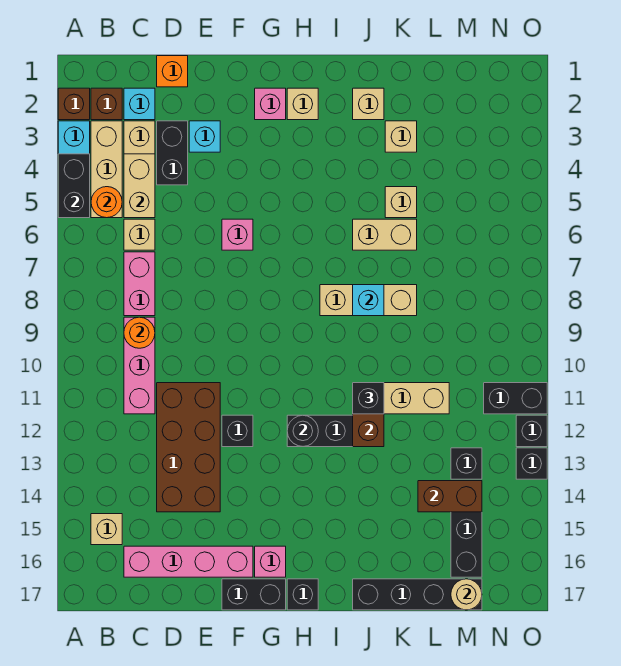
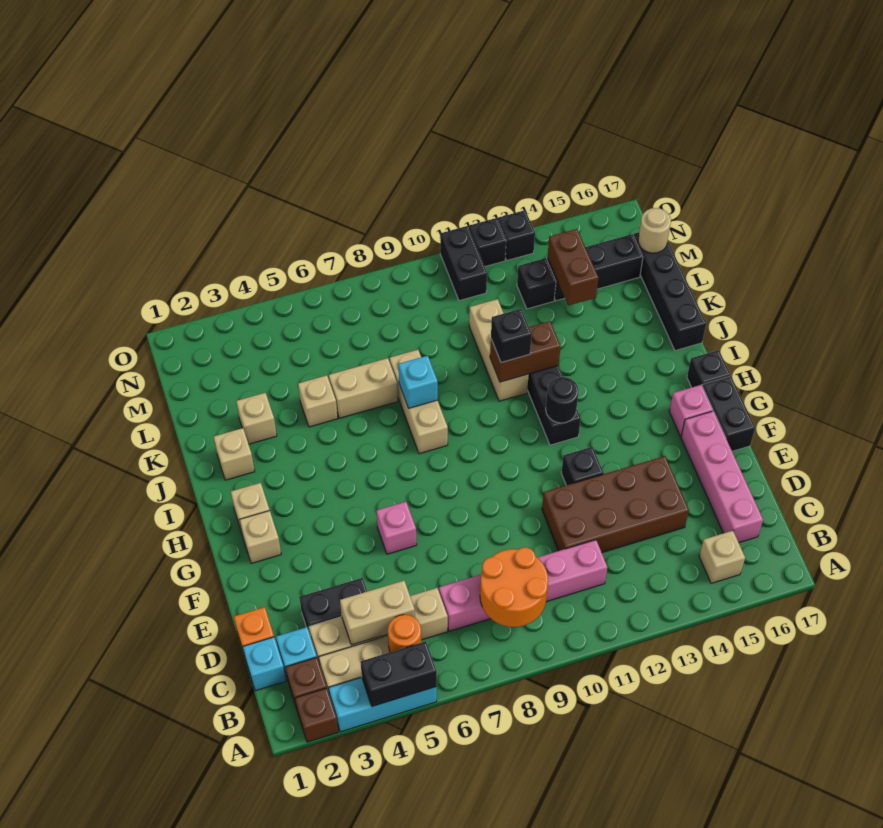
orange round brick C9 level 2 -> orange round brick B8:C9 level 2
cyan brick E3 level 1 -> cyan brick C1 level 1
pink brick G2 level 1 -> tan brick G2 level 1
tan brick J6:K6 level 1 -> tan brick K6:K7 level 1

